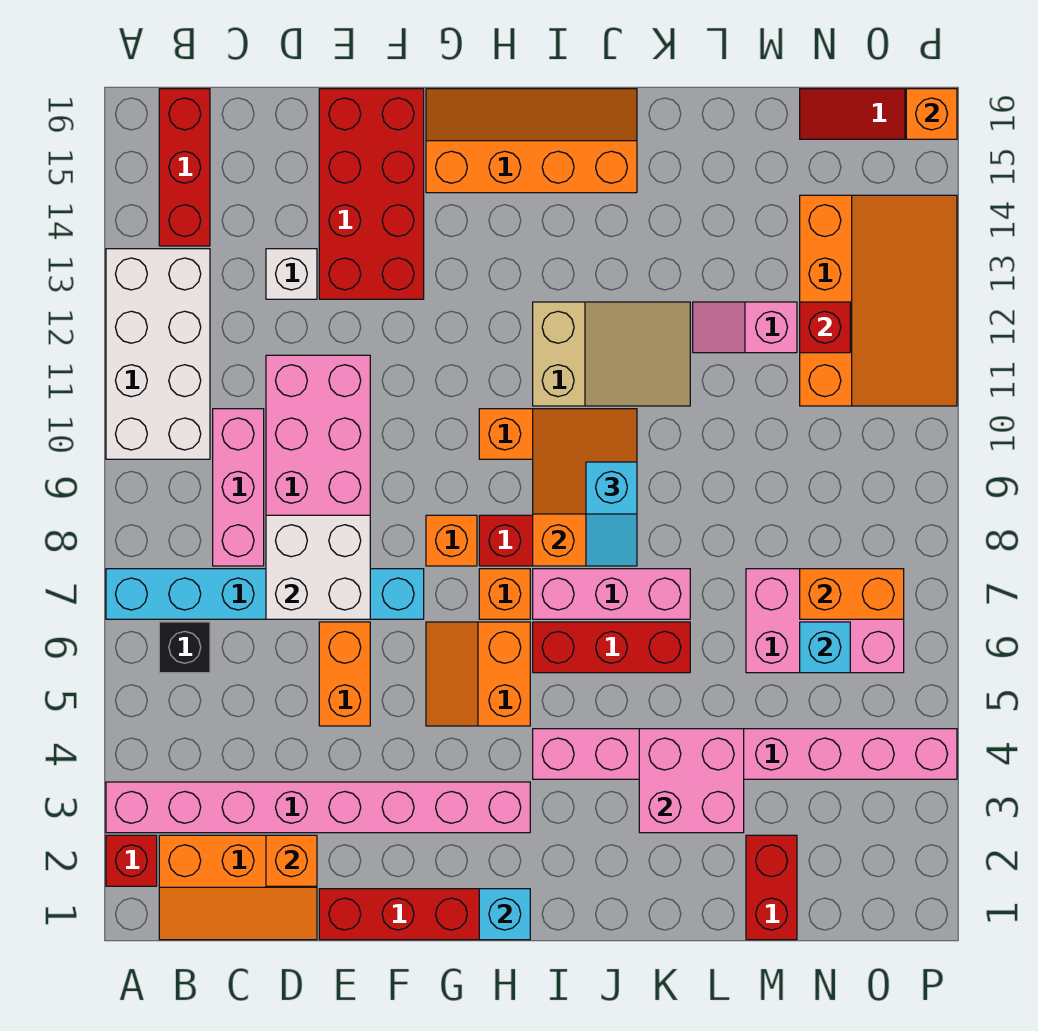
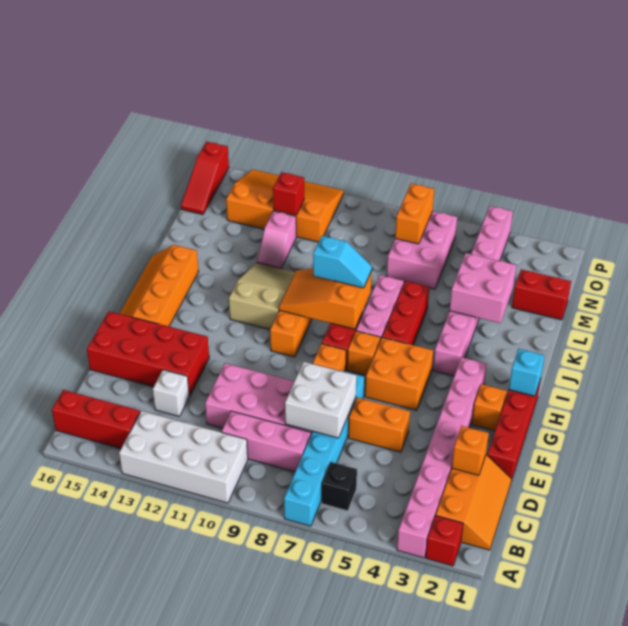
orange slope G5:H6 level 1 top H -> orange brick G5:H6 level 1
cyan brick N6 level 2 -> none
orange brick P16 level 2 -> orange brick G2 level 1

